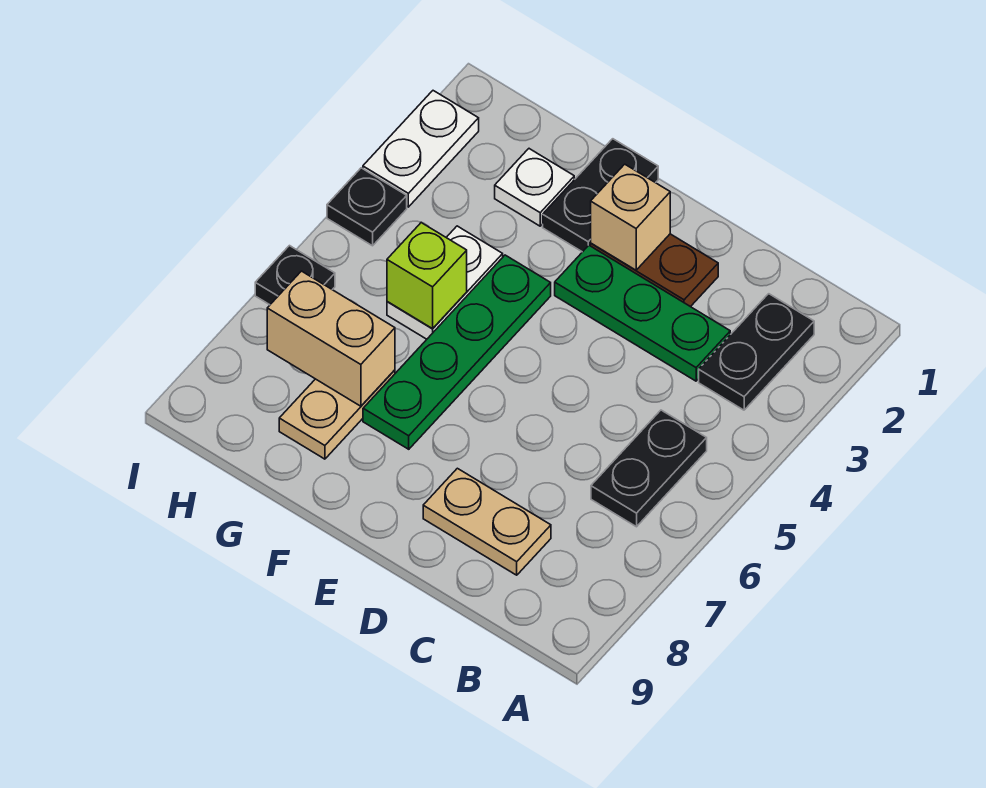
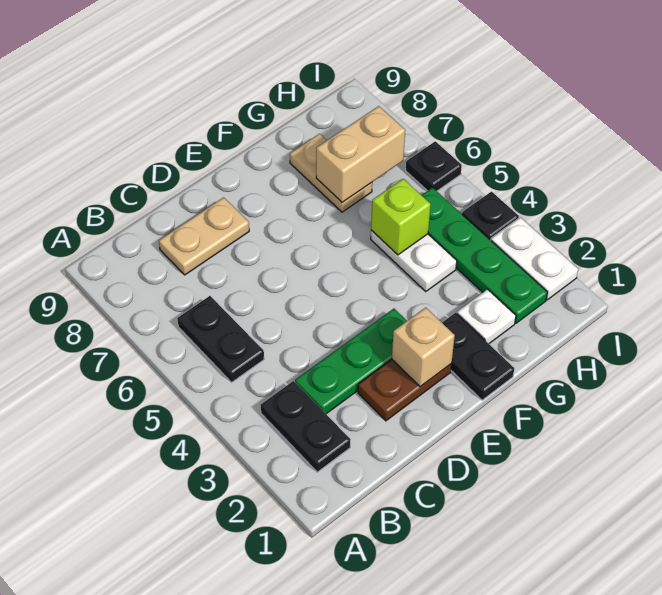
green plate F4:F7 level 1 -> green plate H2:H5 level 1

